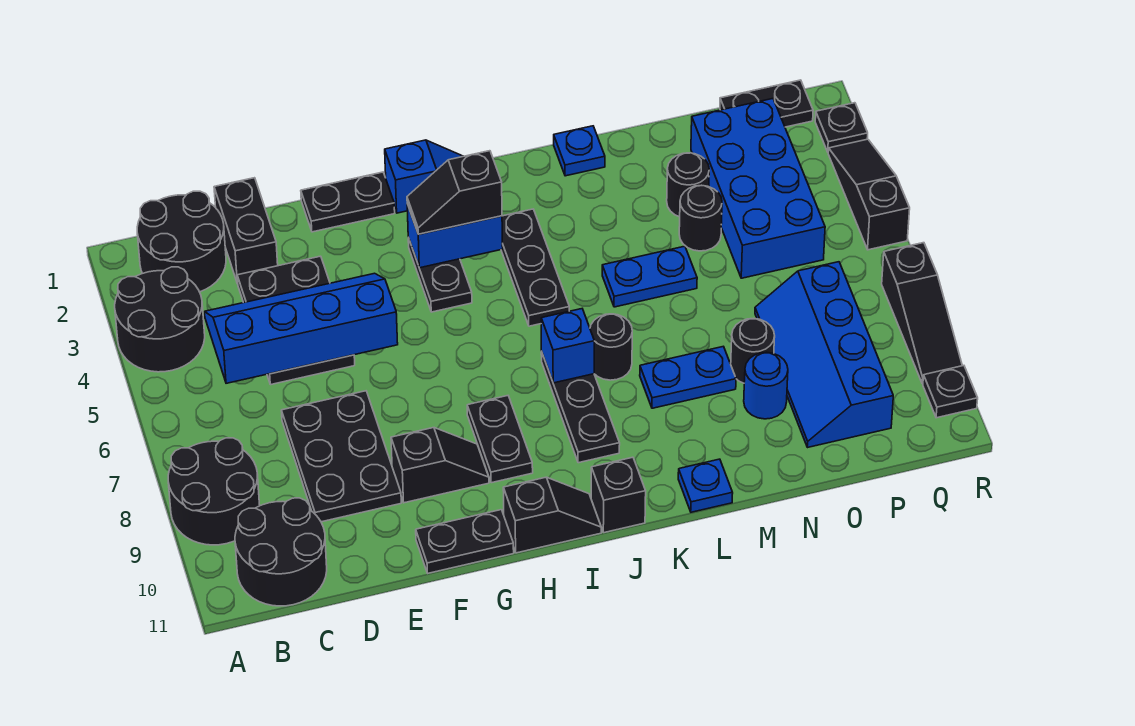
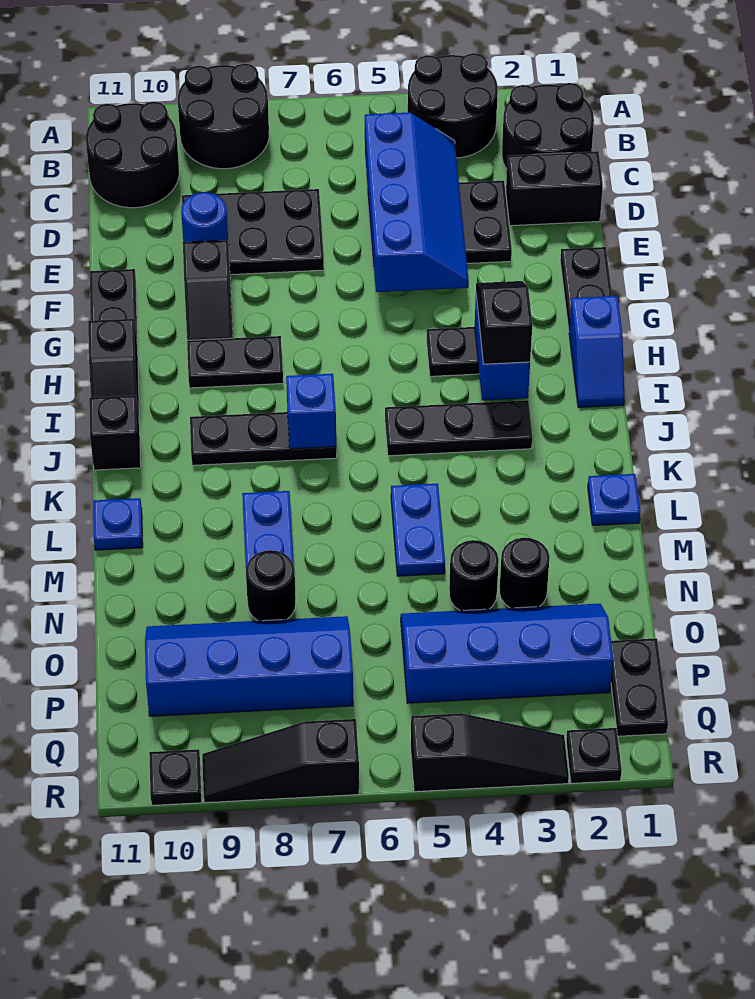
black round brick K7 level 1 -> none
blue round brick N9 level 1 -> blue round brick E9 level 2
blue brick O2:P5 level 1 -> blue slope O2:P5 level 1 top P

